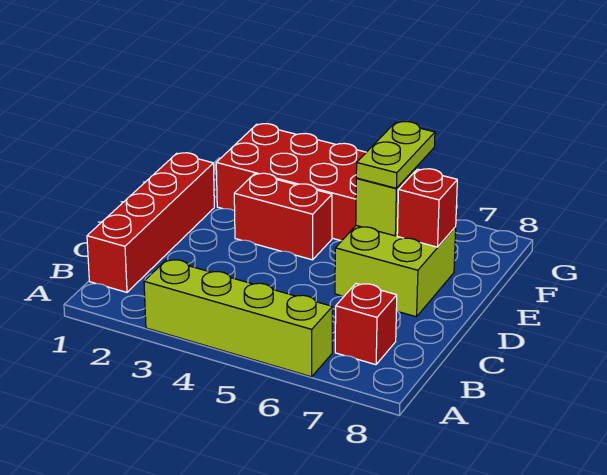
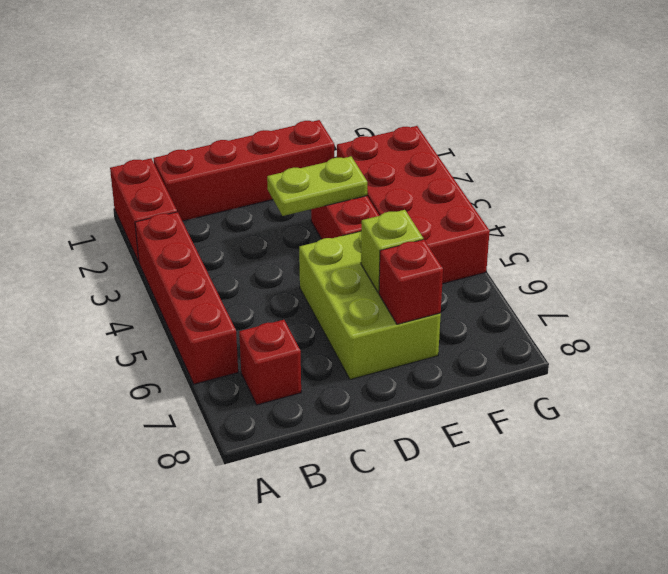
none -> red brick A1:A2 level 1
lime brick A3:A6 level 1 -> red brick A3:A6 level 1
lime brick D6:E7 level 1 -> lime brick D5:E7 level 1
lime plate E6:F6 level 3 -> lime plate D3:E3 level 2

